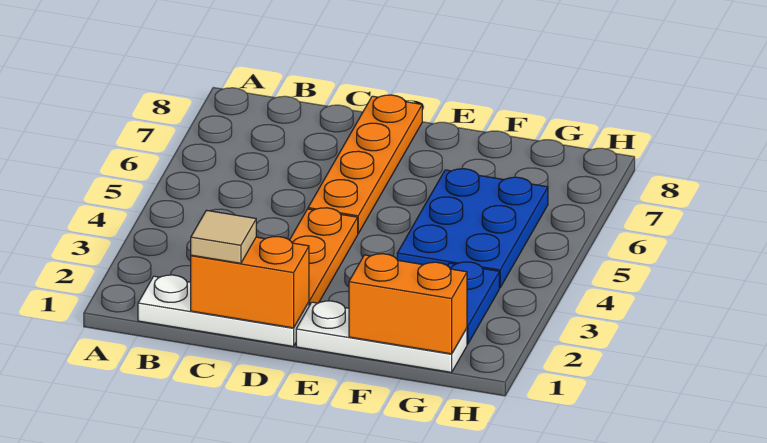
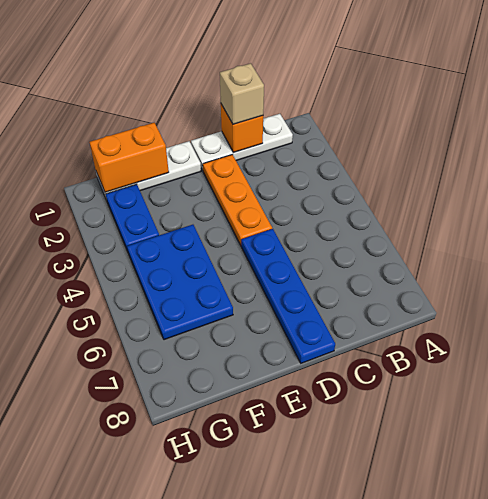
orange brick C1:D1 level 2 -> orange brick C1 level 2
tan tile C1 level 3 -> tan brick C1 level 3
orange plate D5:D8 level 1 -> blue plate D5:D8 level 1

